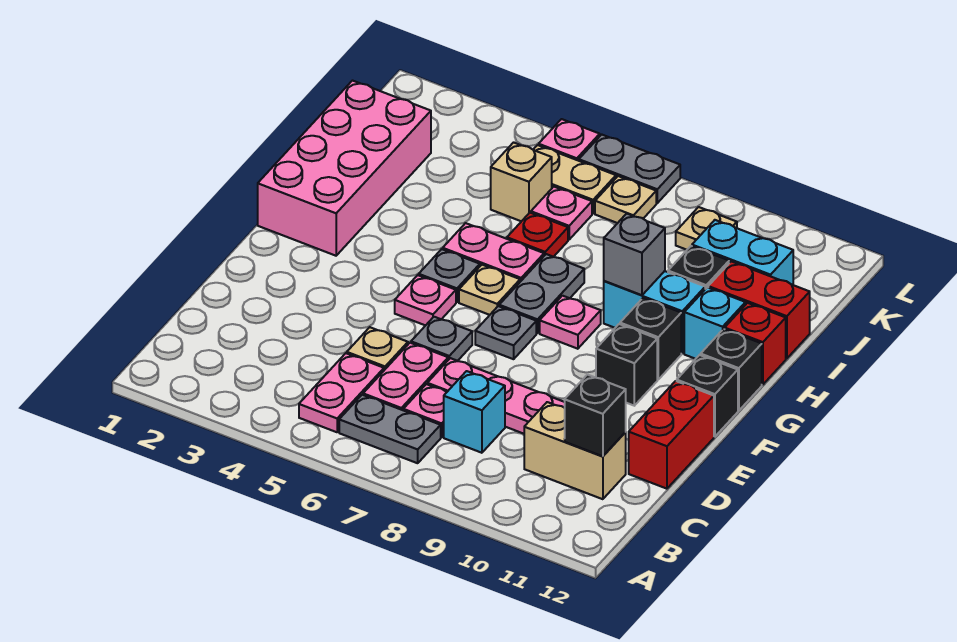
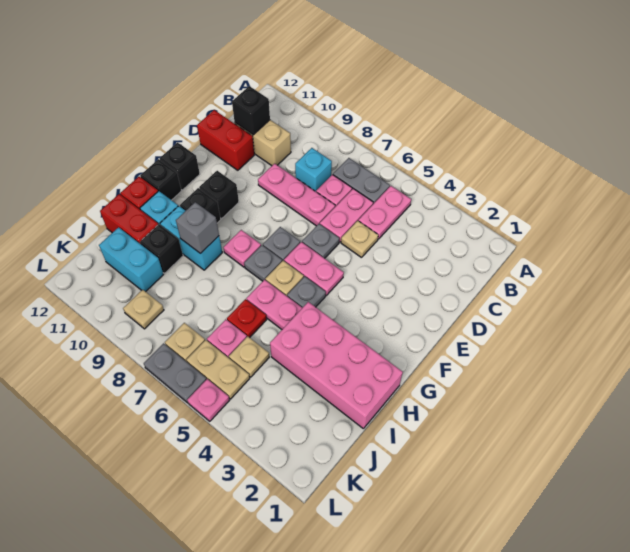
red brick D12:E12 level 1 -> red brick D11:D12 level 1
pink plate F5 level 1 -> pink plate F5:F6 level 1
pink brick G1:J2 level 1 -> pink brick H1:I4 level 1
grey plate G7:H7 level 1 -> grey plate G7 level 1
tan brick J5 level 1 -> tan plate J5 level 1

